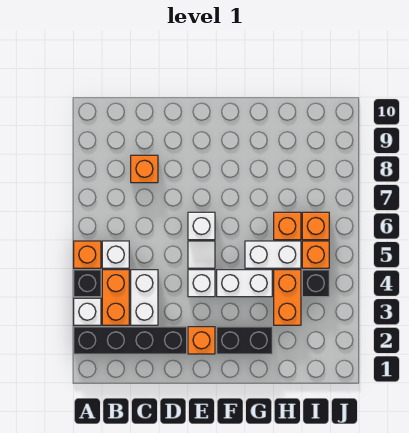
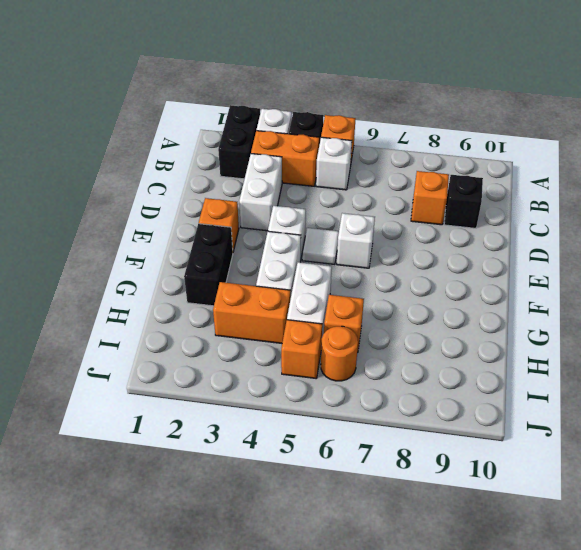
black brick A2:D2 level 1 -> black brick A2:B2 level 1
white brick C3:C4 level 1 -> white brick C3:D3 level 1
black brick I4 level 1 -> black brick C9 level 1
orange brick I6 level 1 -> orange round brick I6 level 1

